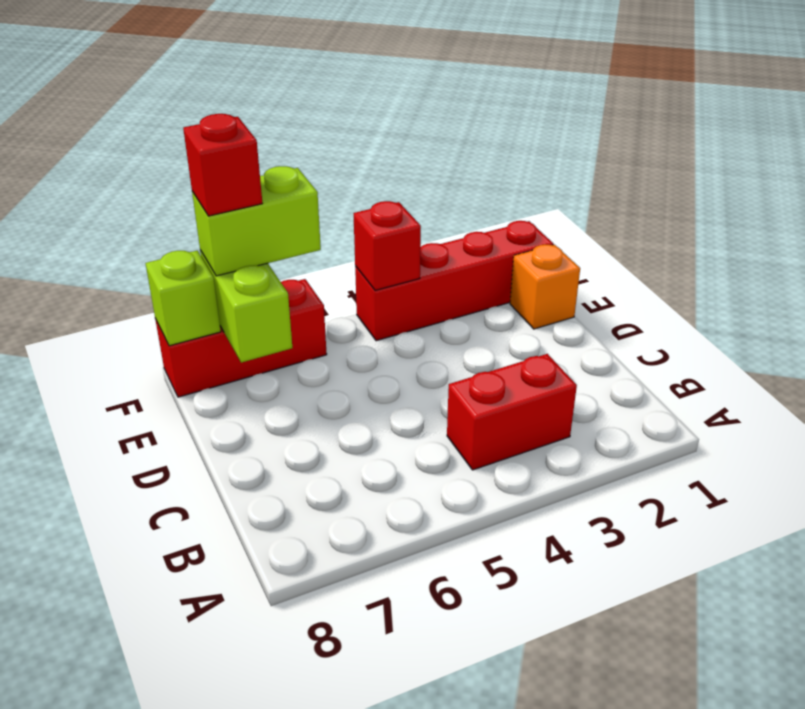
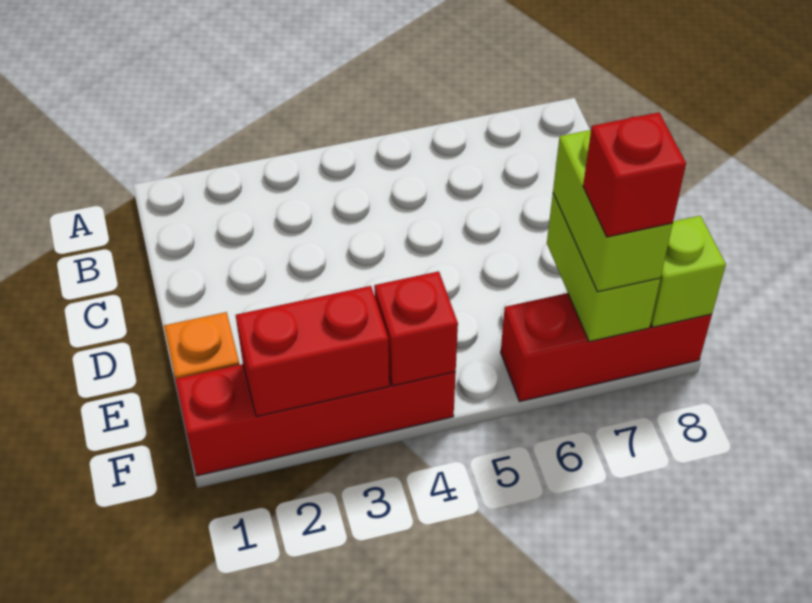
red brick B3:B4 level 1 -> red brick F2:F3 level 2
lime brick F6:F7 level 3 -> lime brick E7:F7 level 3

